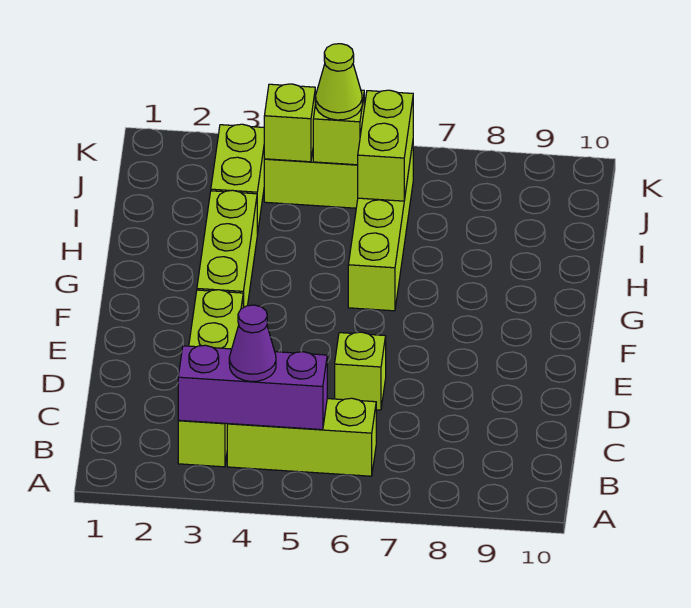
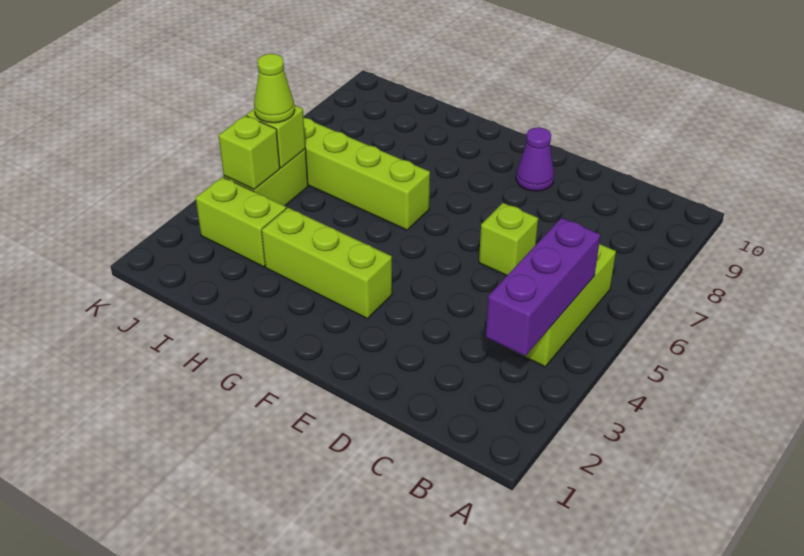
lime brick B3:E3 level 1 -> none
purple cone B4 level 3 -> purple cone E9 level 1
lime brick I6:J6 level 2 -> none

